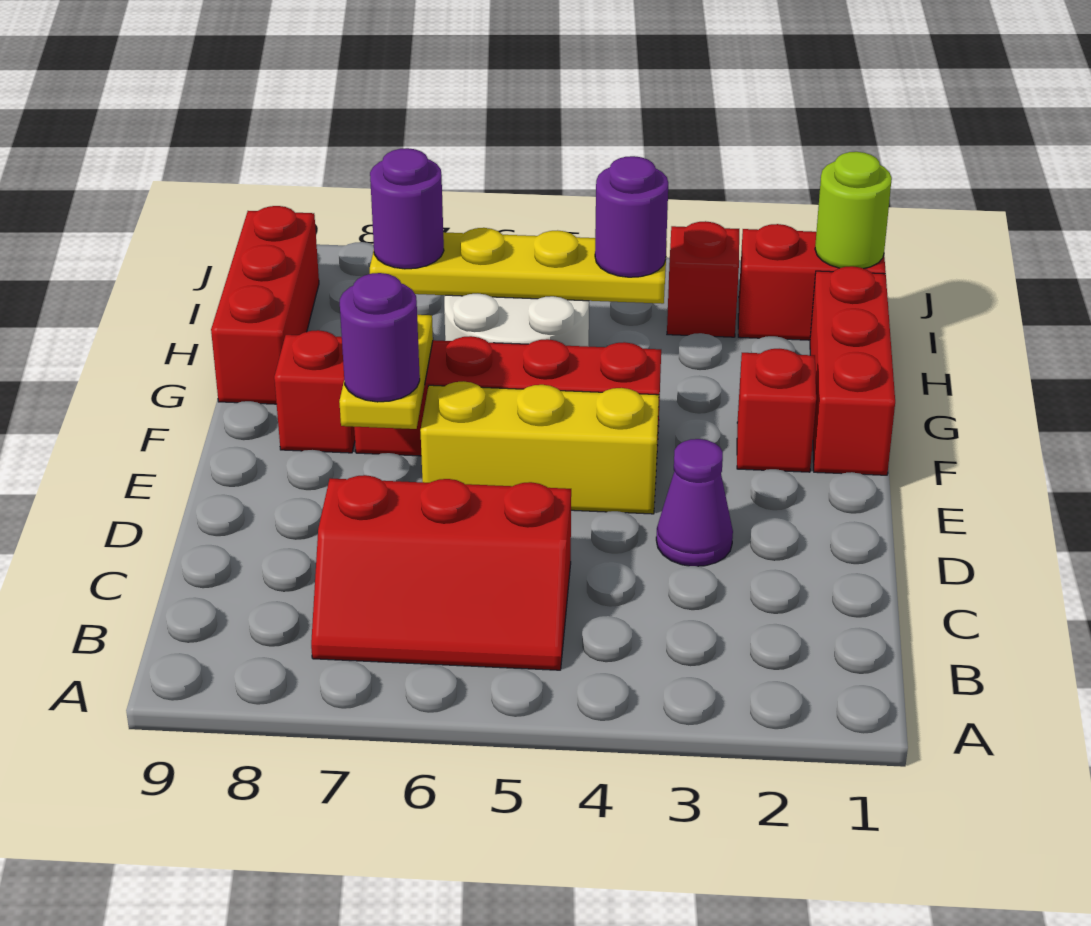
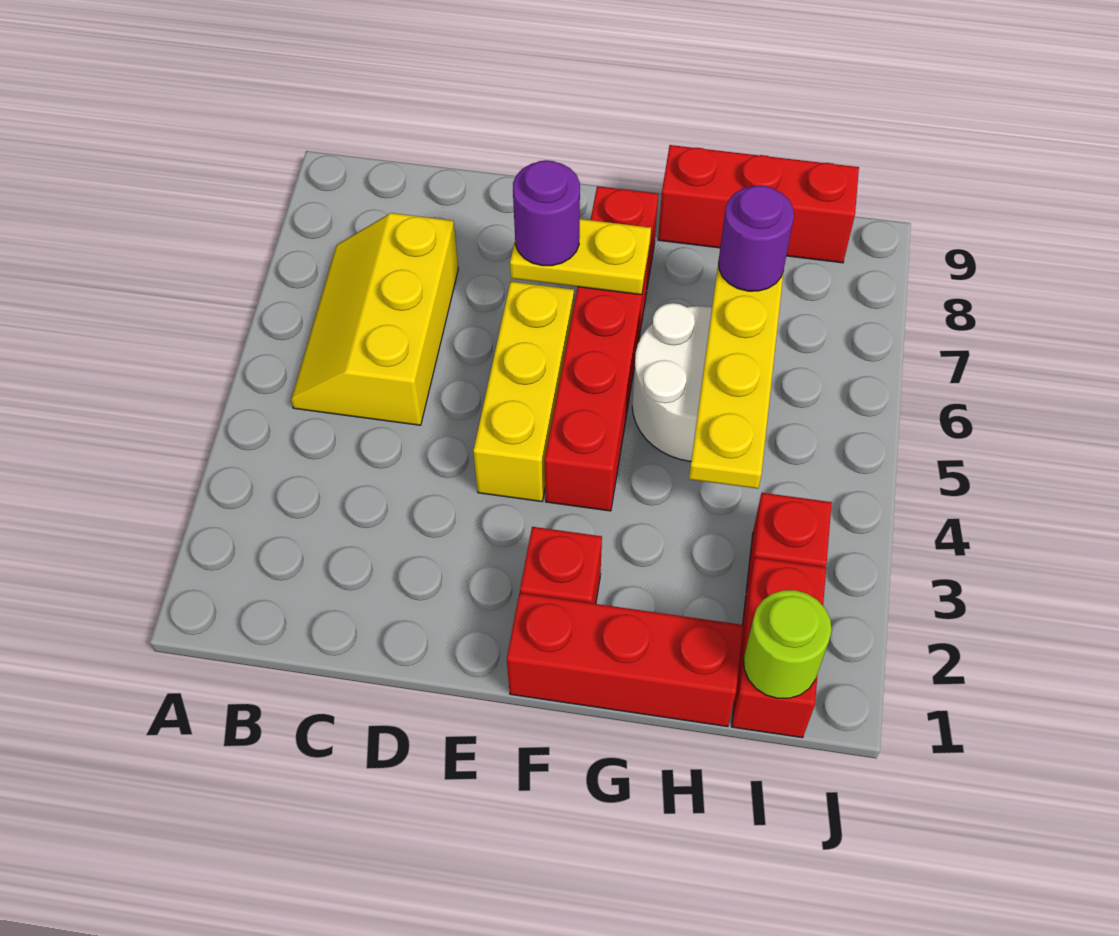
red slope B5:C7 level 1 top C -> yellow slope B5:C7 level 1 top C
purple cone D3 level 1 -> none
purple round brick H4 level 3 -> none

